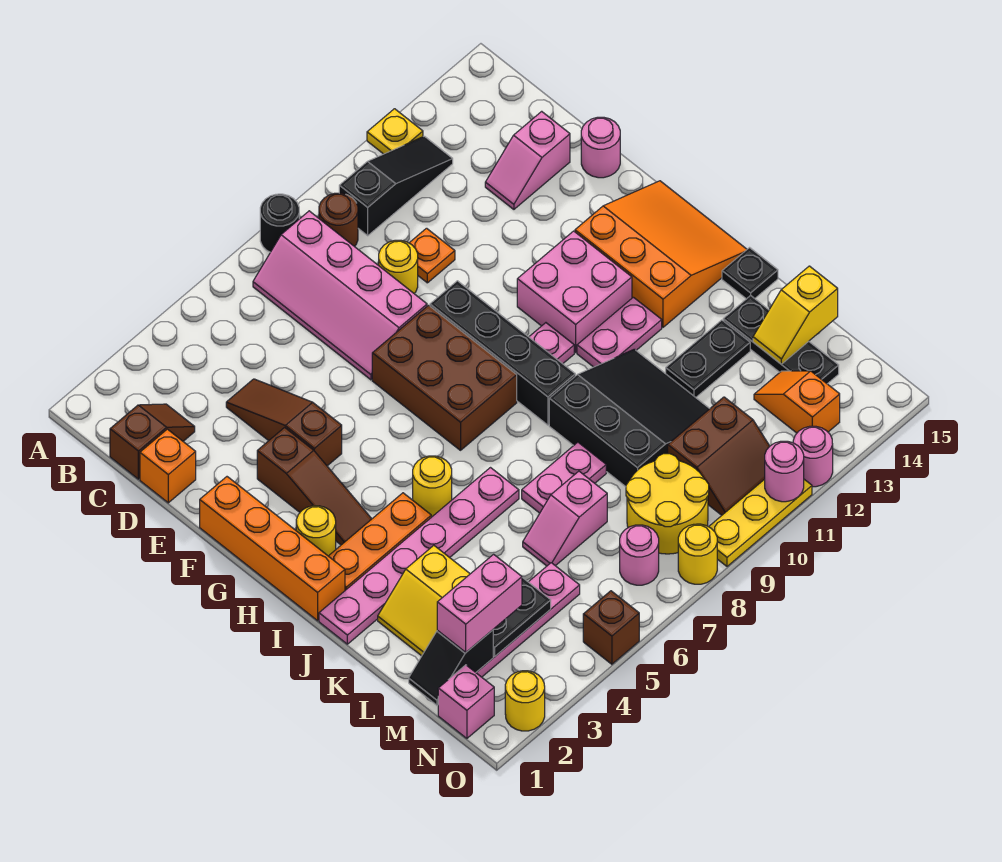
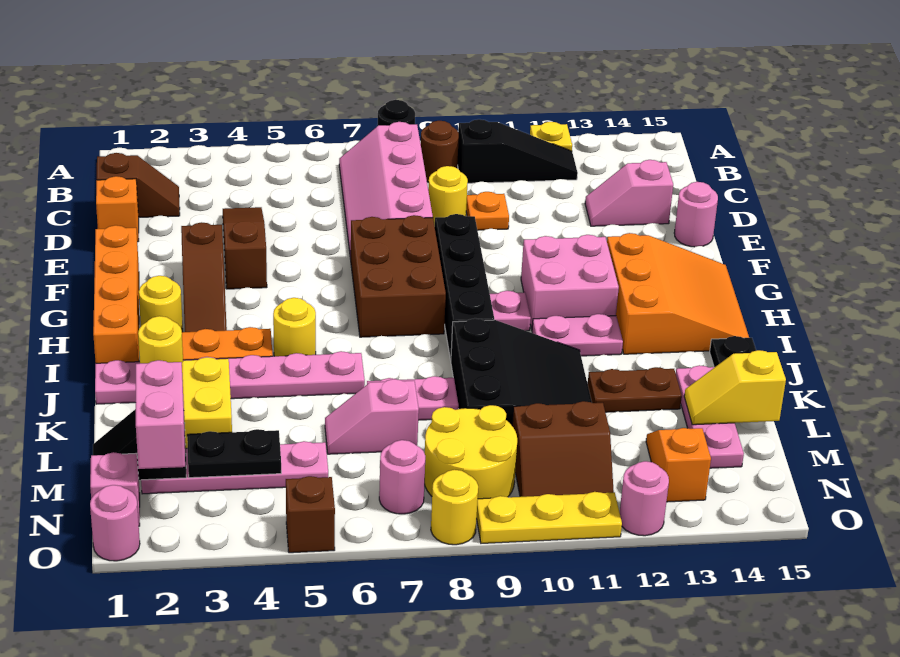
black plate K12:K13 level 1 -> brown plate K12:K13 level 1
black plate K14:M14 level 1 -> pink plate K14:M14 level 1
pink brick M2:M3 level 3 -> pink brick M2:N2 level 3
yellow round brick O2 level 1 -> yellow round brick J2 level 2
pink round brick O11 level 2 -> pink round brick O1 level 1

